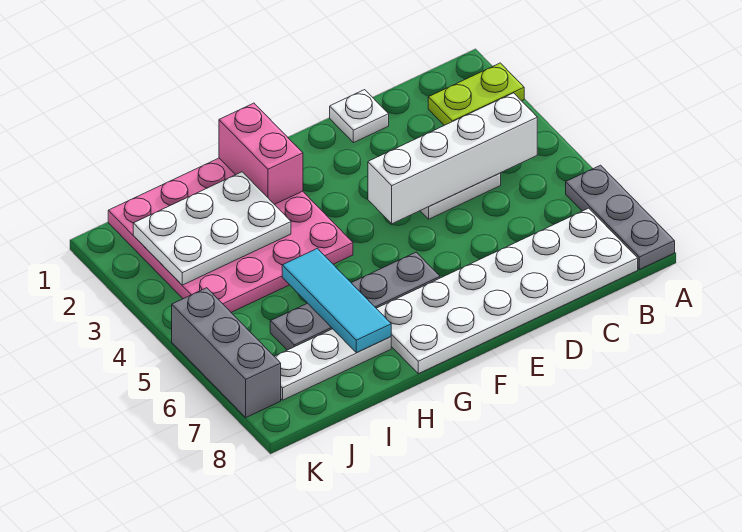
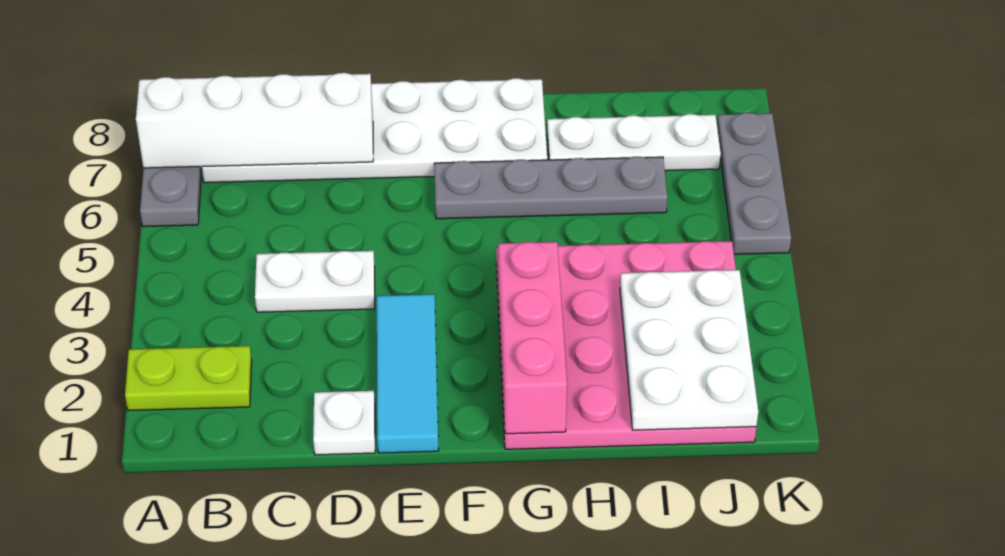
white brick B4:E4 level 2 -> white brick A7:D7 level 2
pink brick G1:G2 level 2 -> pink brick G1:G3 level 2
white plate H2:J3 level 2 -> white plate I1:J3 level 2
cyan tile H5:H7 level 2 -> cyan tile E1:E3 level 1
grey brick K5:K7 level 1 -> grey plate K5:K7 level 1

